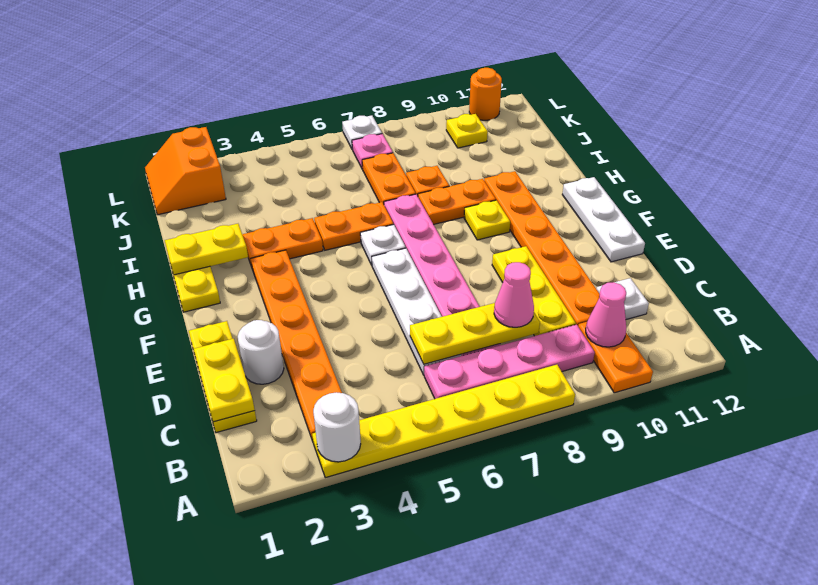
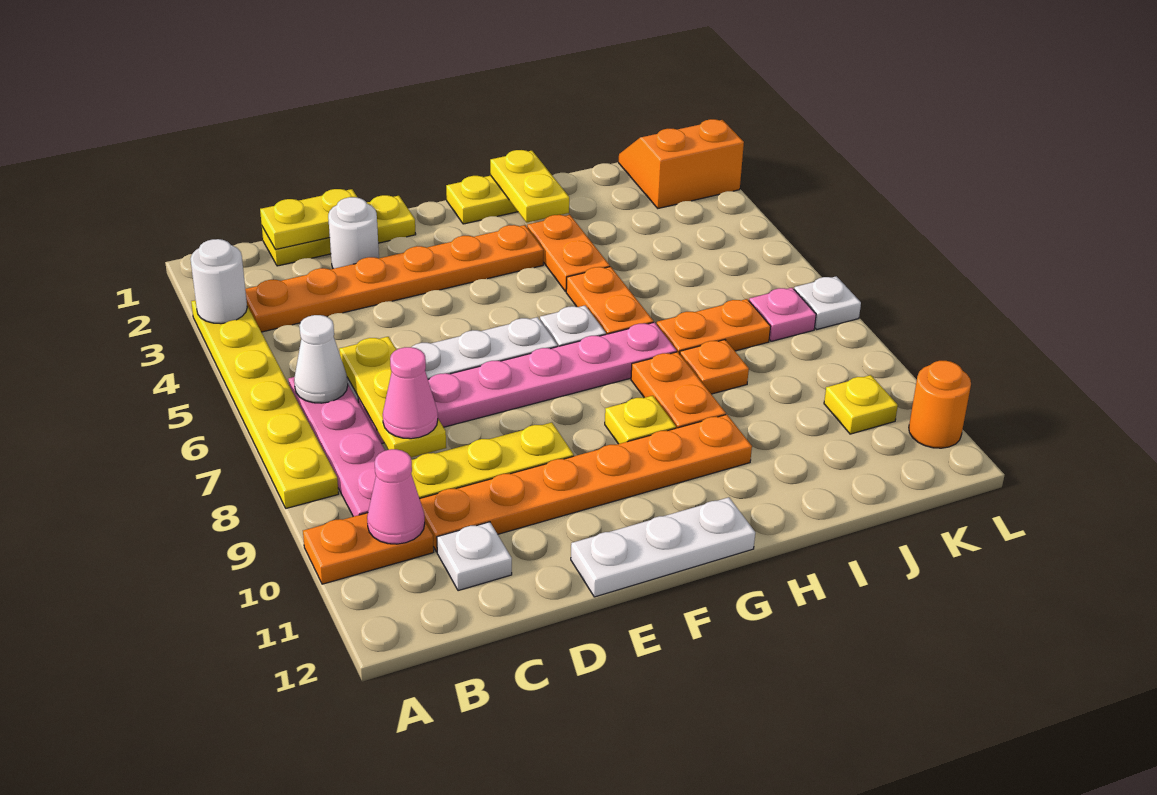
none -> white cone B6 level 2

